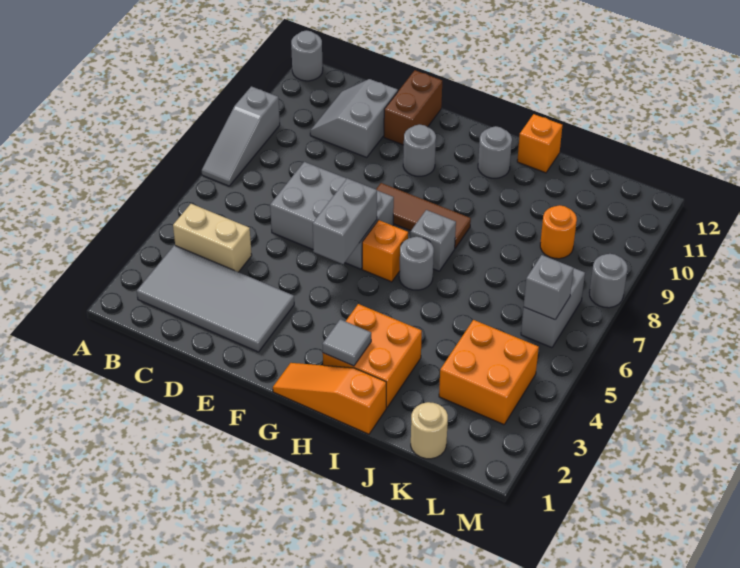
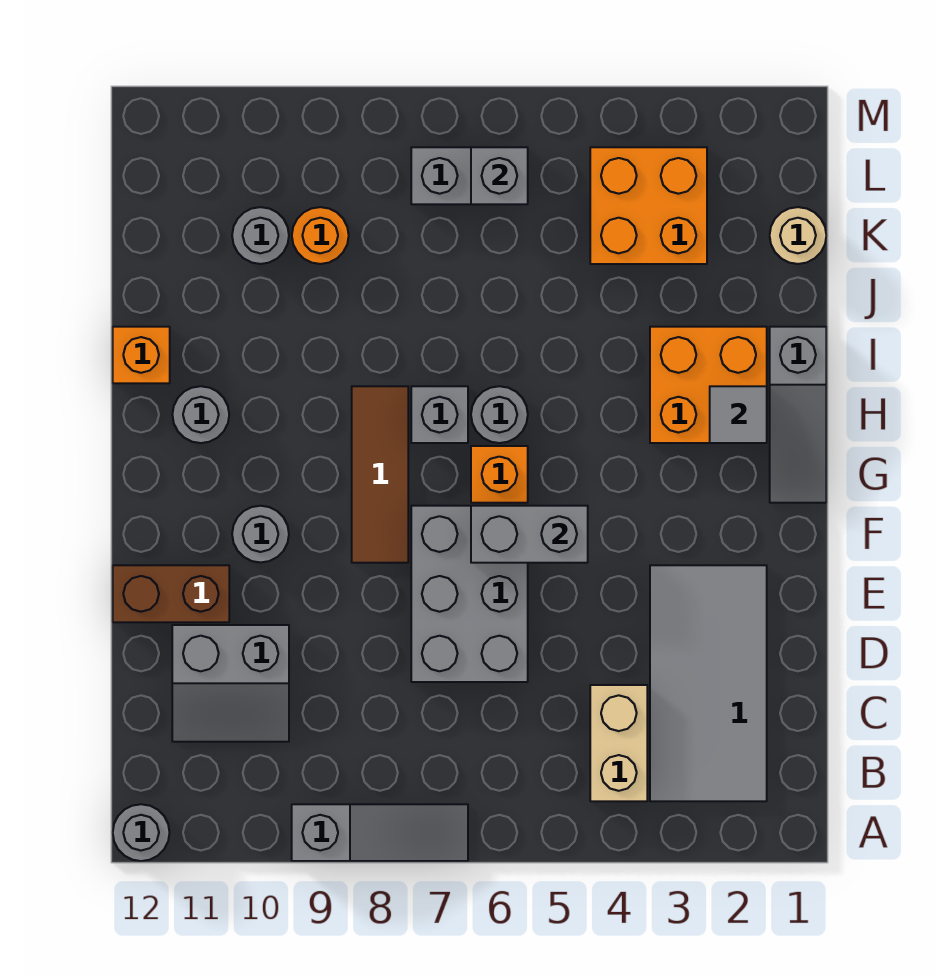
orange slope G1:I1 level 1 top I -> grey slope G1:I1 level 1 top I
grey round brick M8 level 1 -> grey round brick K10 level 1

